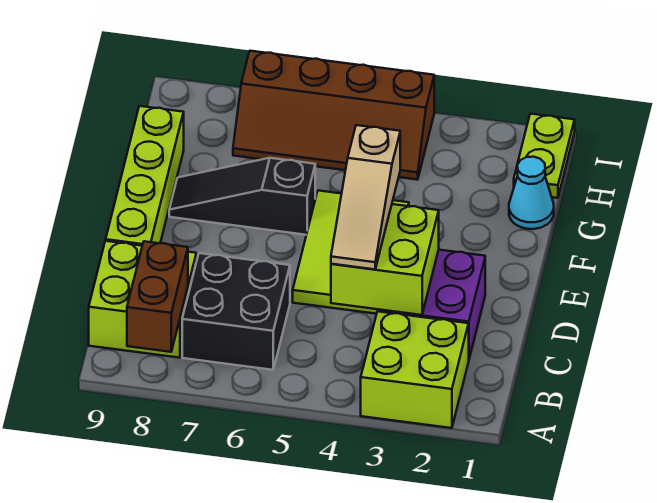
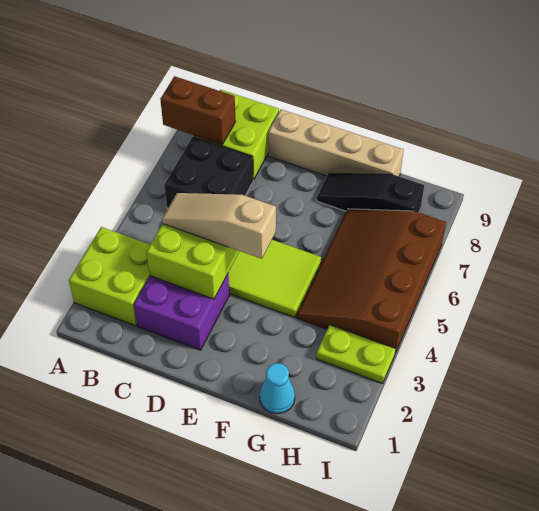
lime brick D9:G9 level 1 -> tan brick D9:G9 level 1
black slope F6:F8 level 1 top 6 -> black slope F8:H8 level 1 top H
lime plate H1:I1 level 1 -> lime plate H3:I3 level 1
brown slope H4:I7 level 1 top I -> brown slope G4:I7 level 1 top I

